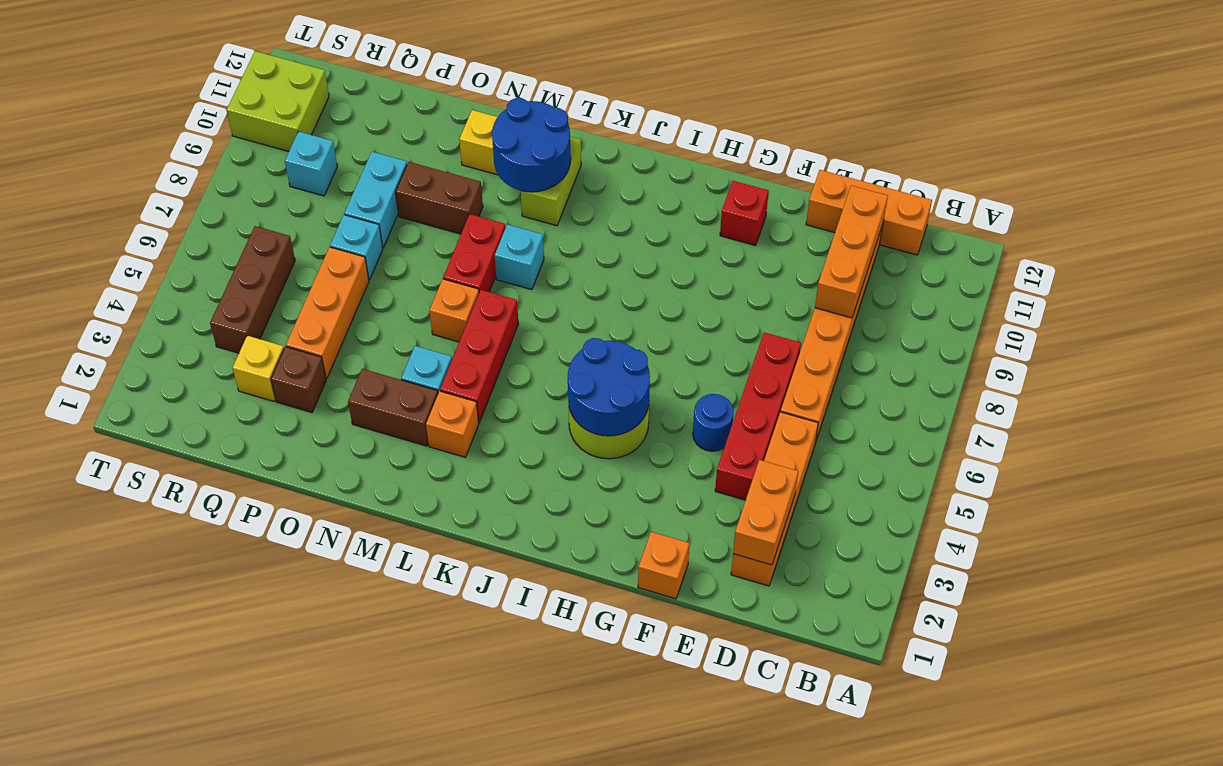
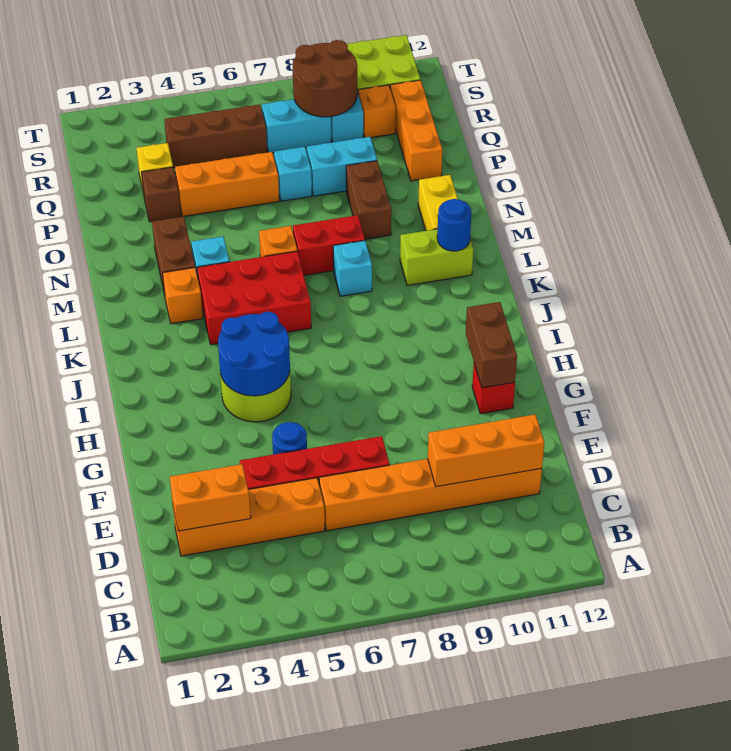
orange brick C12:E12 level 1 -> orange brick P11:R11 level 1
orange brick F1 level 1 -> orange brick R10 level 1
none -> brown brick G11:H11 level 2
red brick L4:L6 level 1 -> red brick K4:L6 level 1
blue round brick L10:M11 level 2 -> blue round brick L11 level 2
none -> cyan brick R7:R8 level 1
none -> brown round brick R8:S9 level 2

